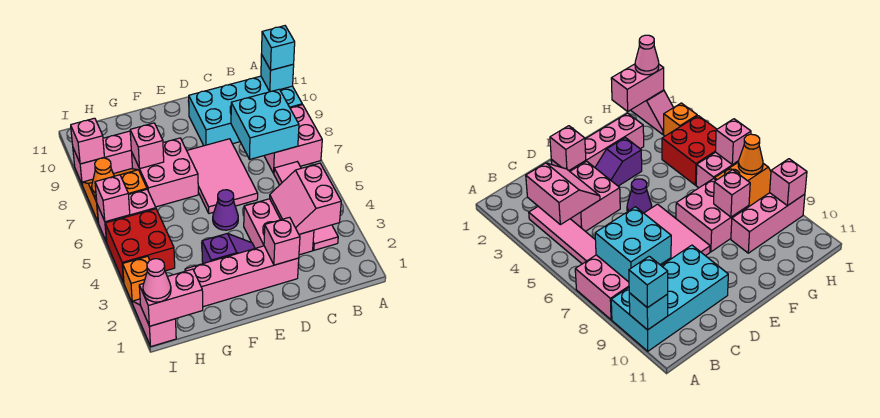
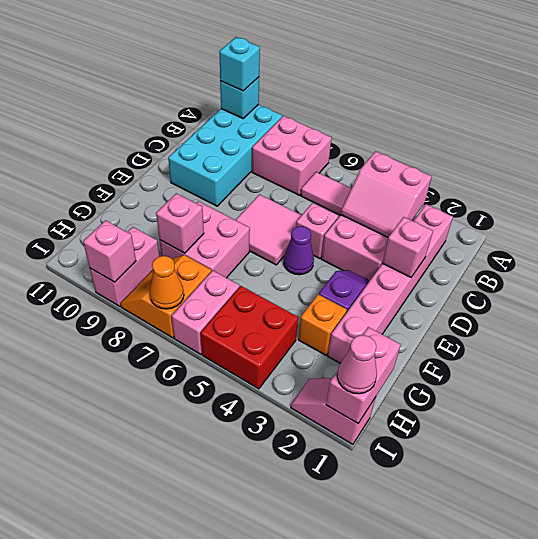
cyan brick B7:C8 level 2 -> none
pink brick D2:G2 level 1 -> pink brick B2:G2 level 1
pink tile D6:E8 level 1 -> pink tile D6:E7 level 1
pink brick G9:I9 level 1 -> pink brick H9:I9 level 1
orange brick I3 level 1 -> orange brick G3 level 1
pink brick I6 level 2 -> pink brick D5 level 1

